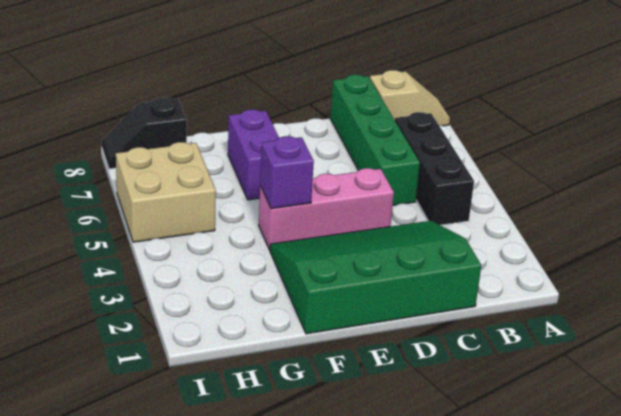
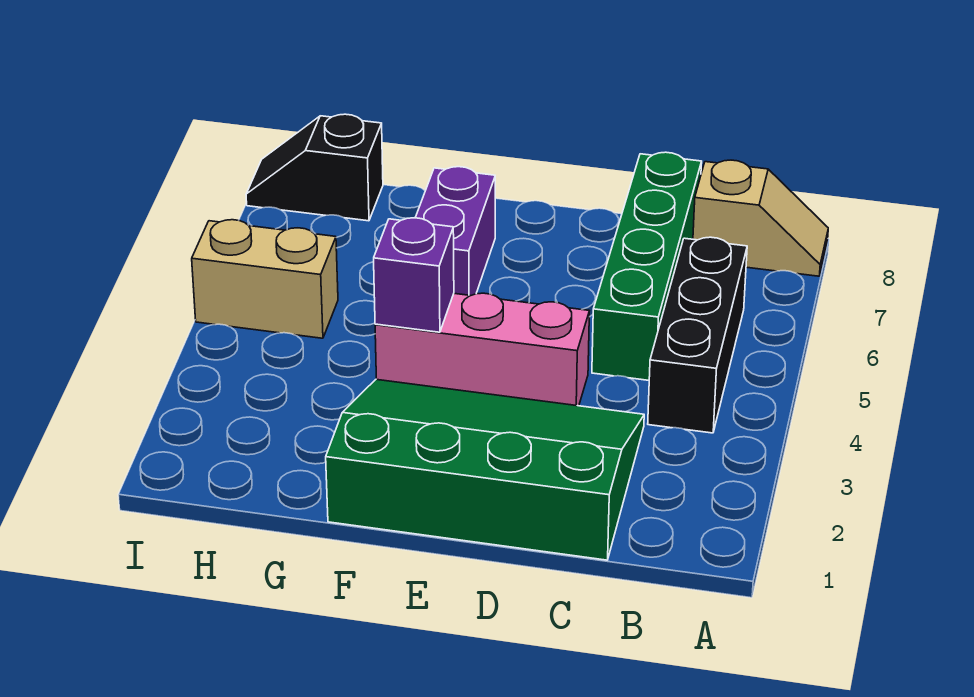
tan brick H5:I6 level 1 -> tan brick H5:I5 level 1

